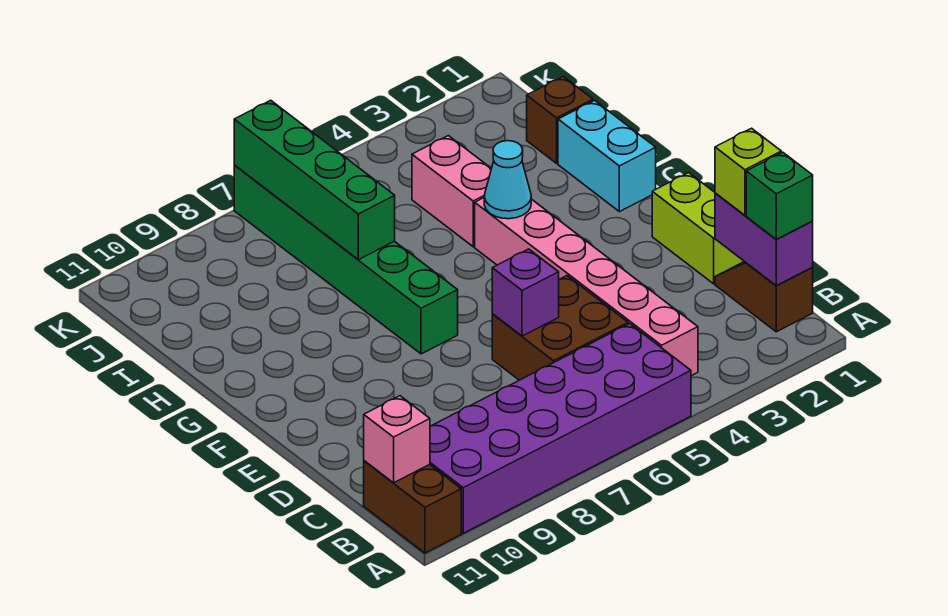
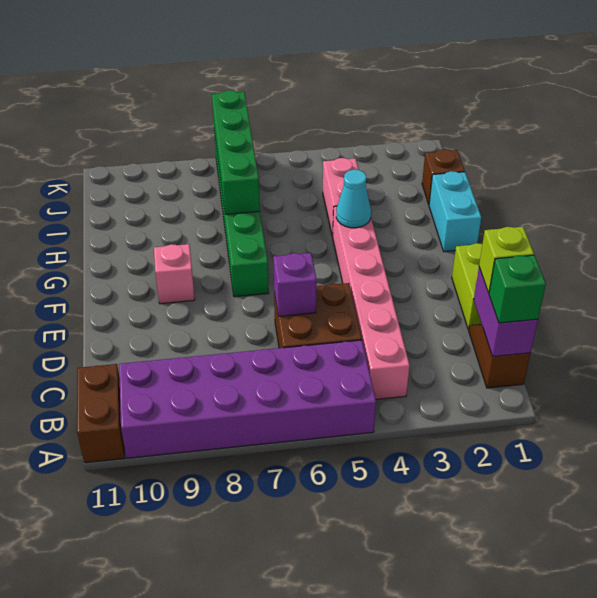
pink brick B11 level 2 -> pink brick F9 level 1

